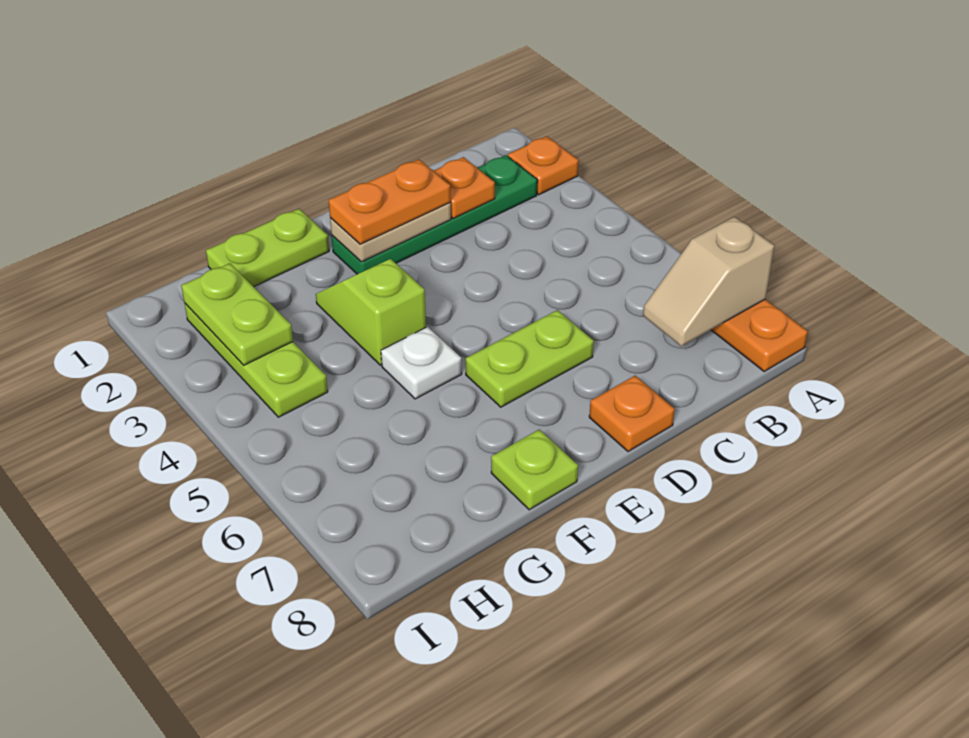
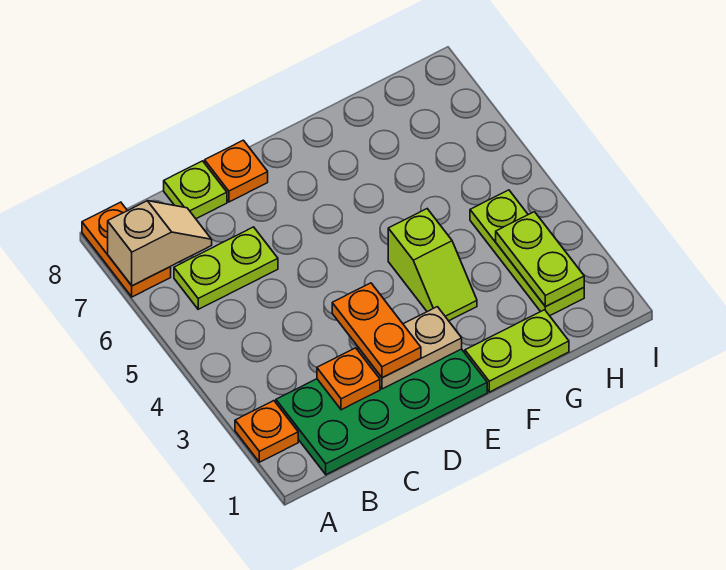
green plate B2:E2 level 1 -> green plate B1:E2 level 1
orange plate D2:E2 level 3 -> orange plate D2:D3 level 3
lime plate D6:E6 level 1 -> lime plate B6:C6 level 1
white plate F5 level 1 -> none
lime plate F8 level 1 -> lime plate C8 level 1

